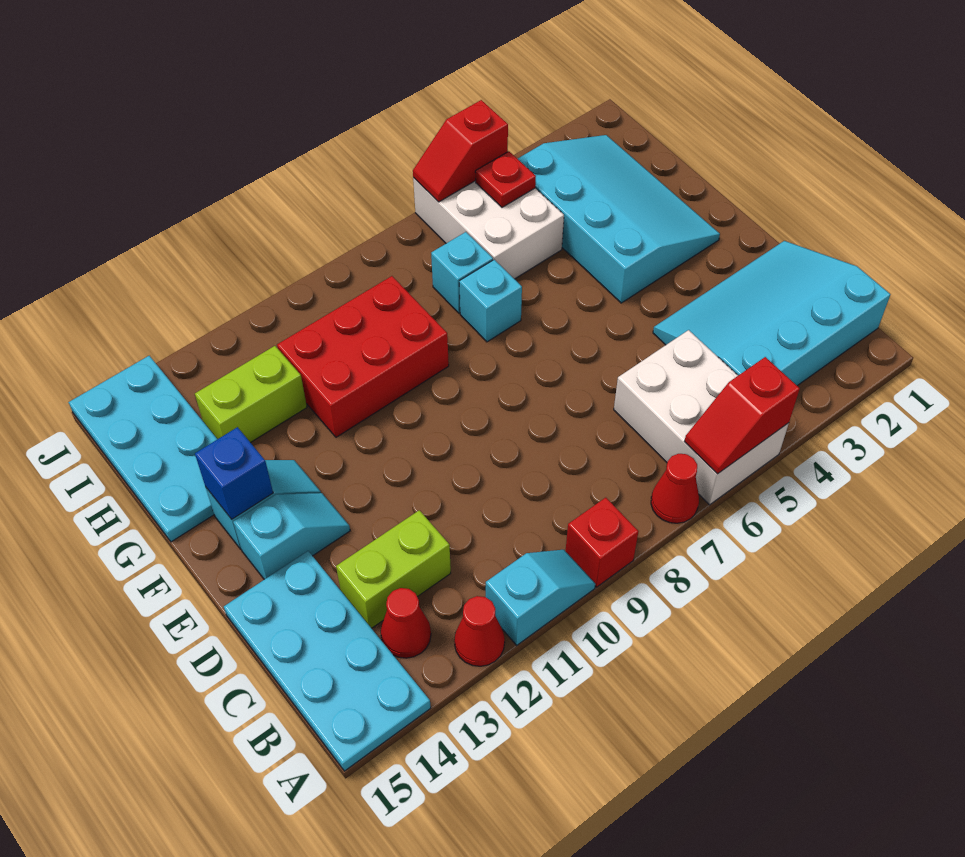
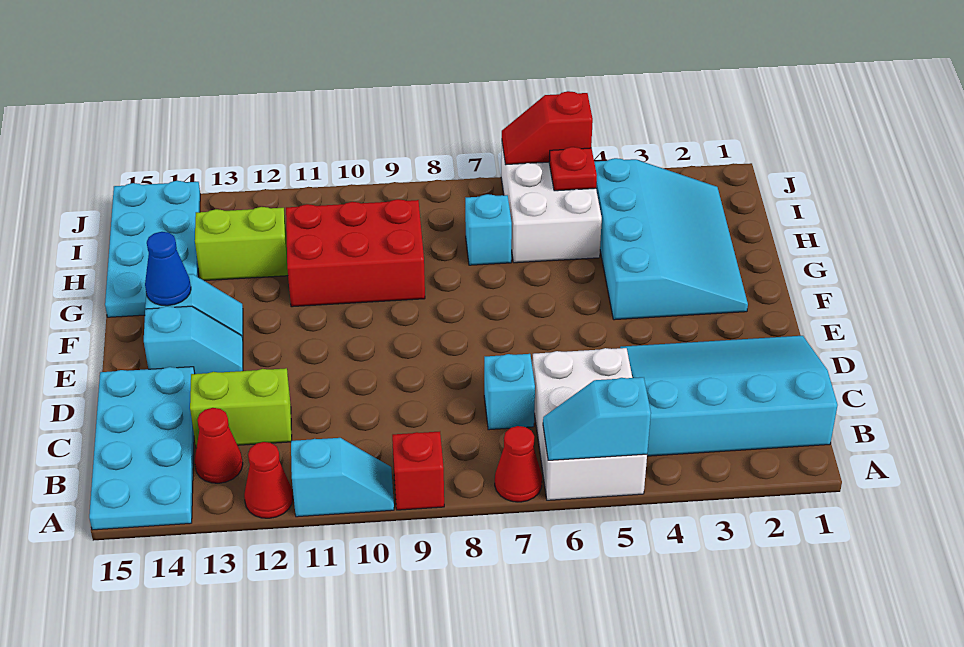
red slope A5:A6 level 2 top 5 -> cyan slope A5:A6 level 2 top 5
blue brick F14 level 2 -> blue cone F14 level 2
cyan brick G7 level 1 -> cyan brick C7 level 1

